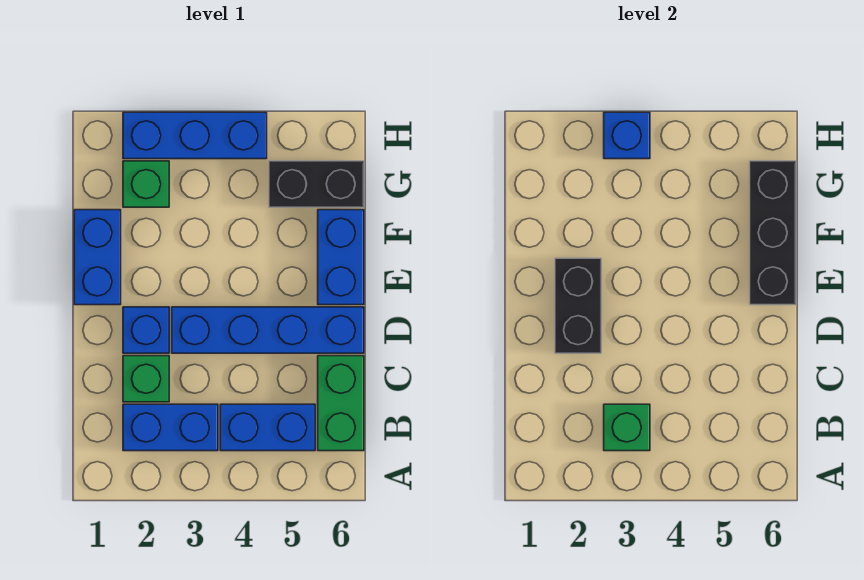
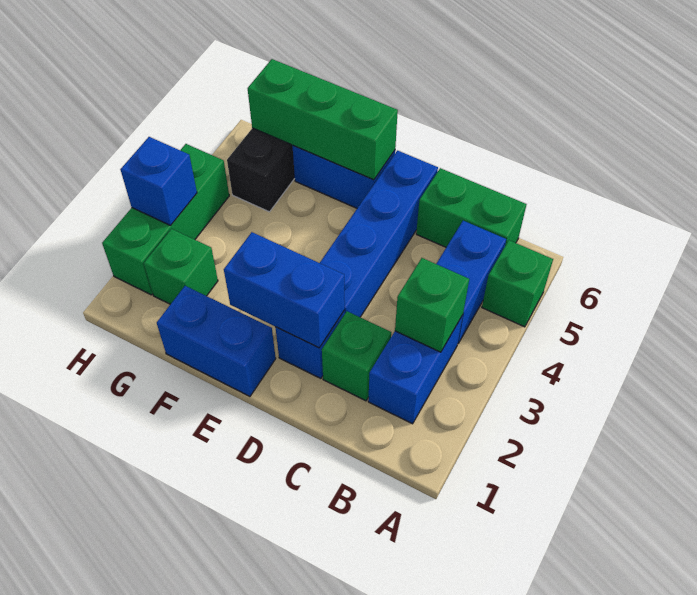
none -> green brick A5 level 1
black brick D2:E2 level 2 -> blue brick D2:E2 level 2
black brick E6:G6 level 2 -> green brick E6:G6 level 2
blue brick H2:H4 level 1 -> green brick H2:H4 level 1

